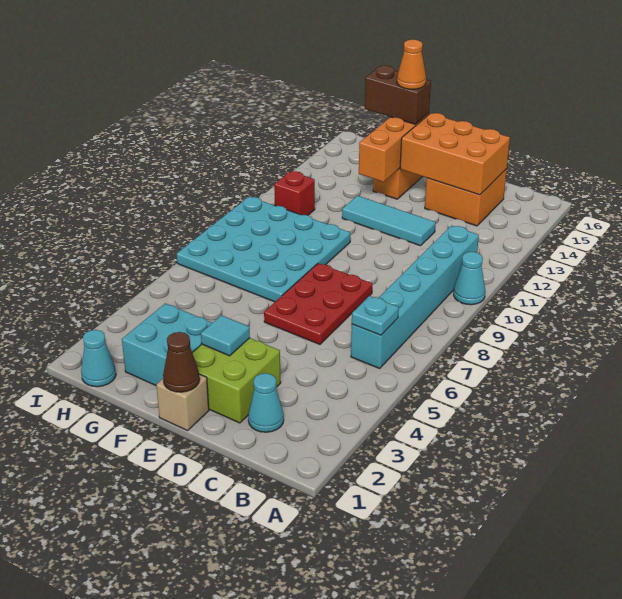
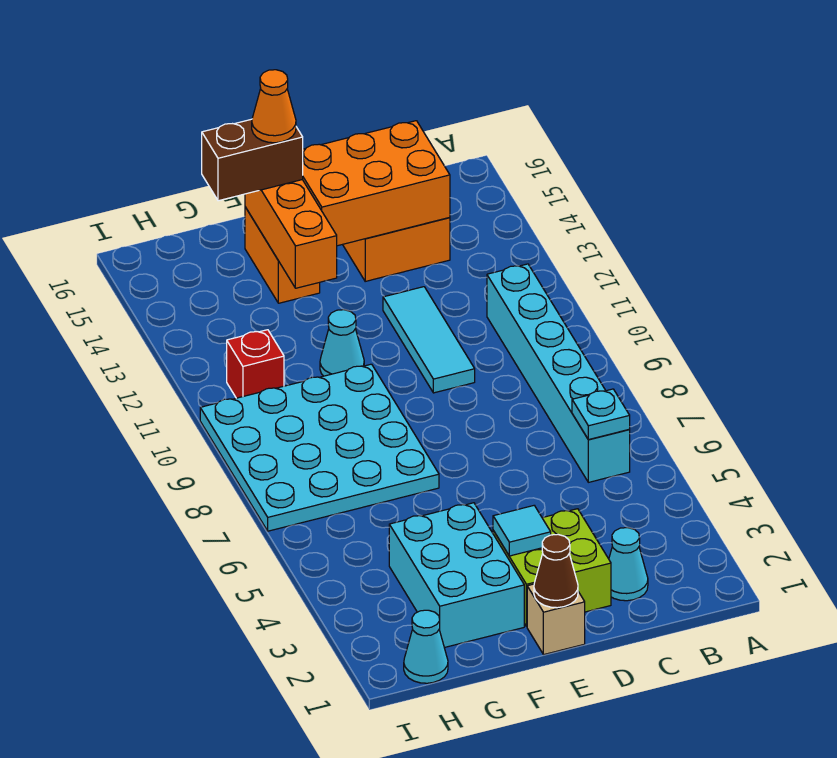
cyan cone A10 level 1 -> cyan cone F11 level 1
red plate D6:E8 level 1 -> none
cyan tile D12:F12 level 1 -> cyan tile D10:D12 level 1
cyan brick F2:G3 level 1 -> cyan brick F2:G4 level 1

